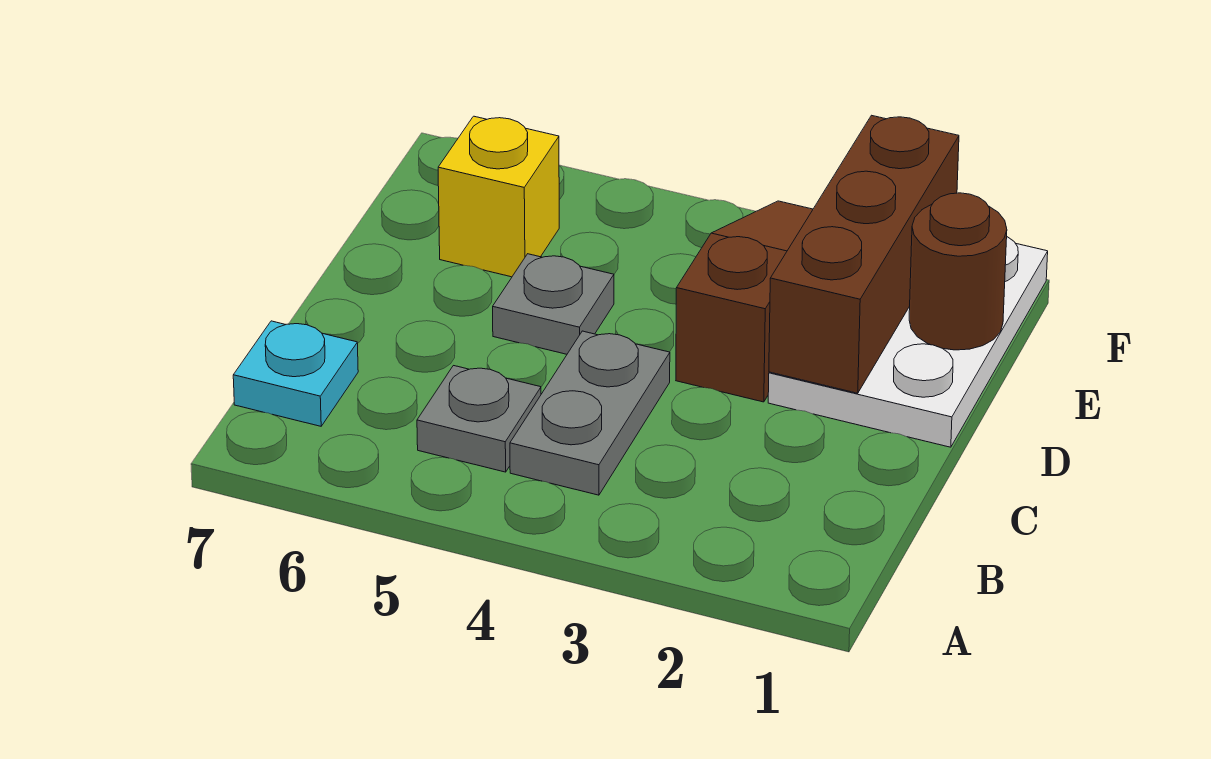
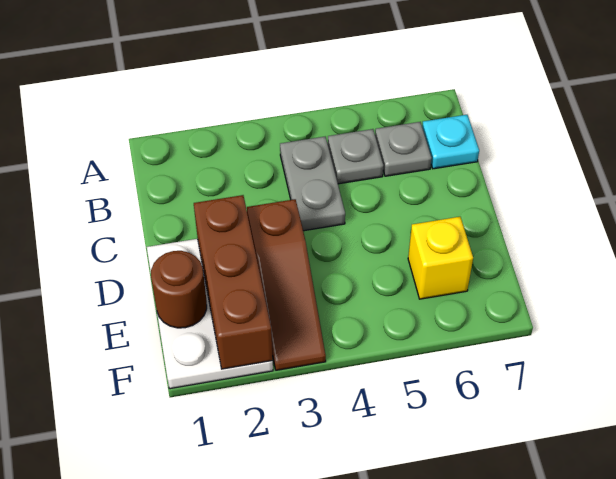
grey plate D5 level 1 -> grey plate B6 level 1

